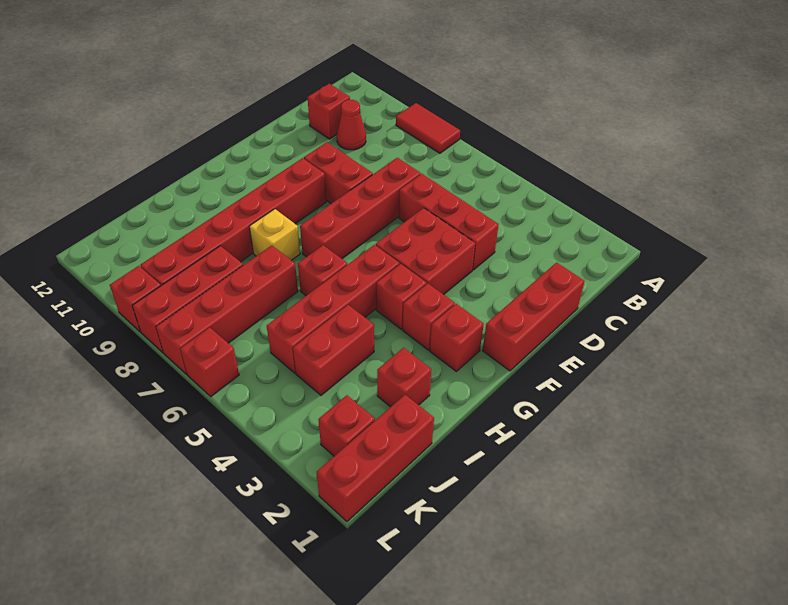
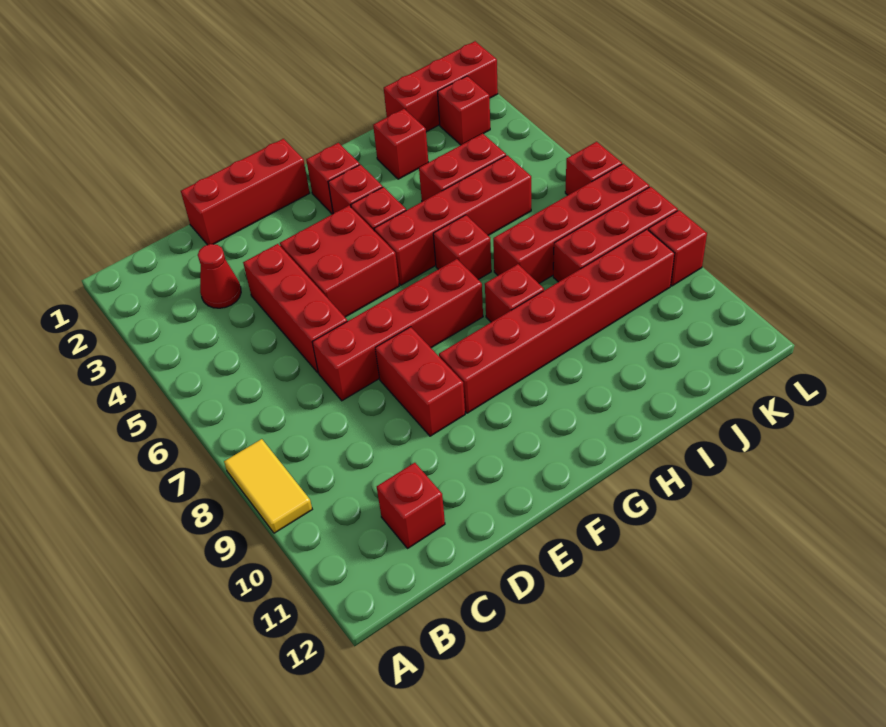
red tile A8:A9 level 1 -> yellow tile A8:A9 level 1
red cone C10 level 1 -> red cone C3 level 1
yellow brick H8 level 1 -> red brick H8 level 1

